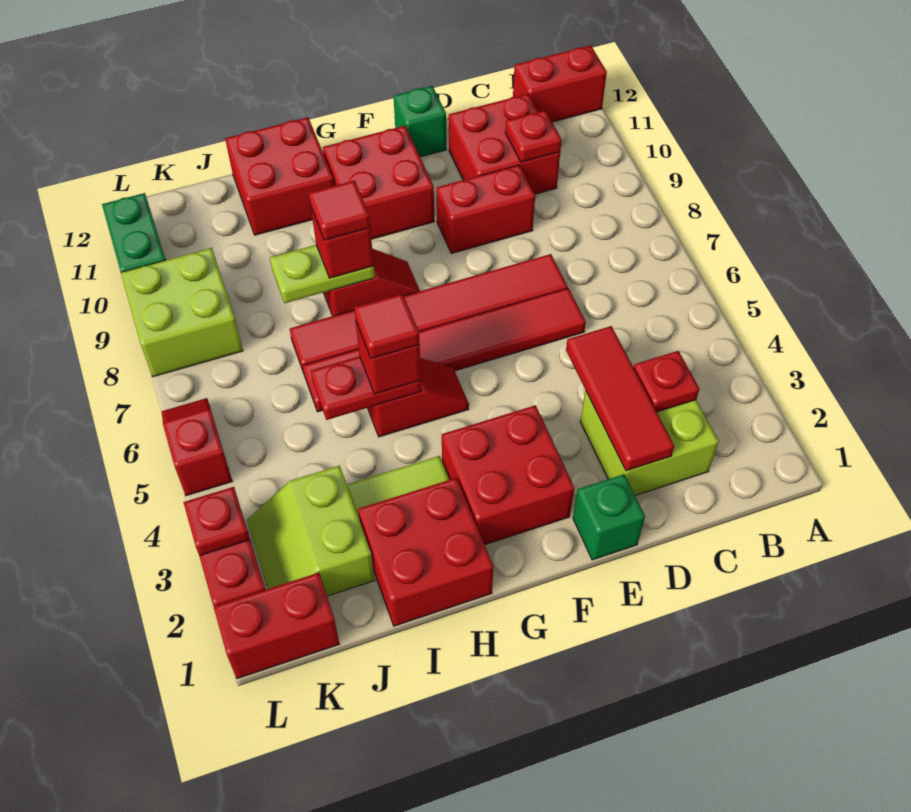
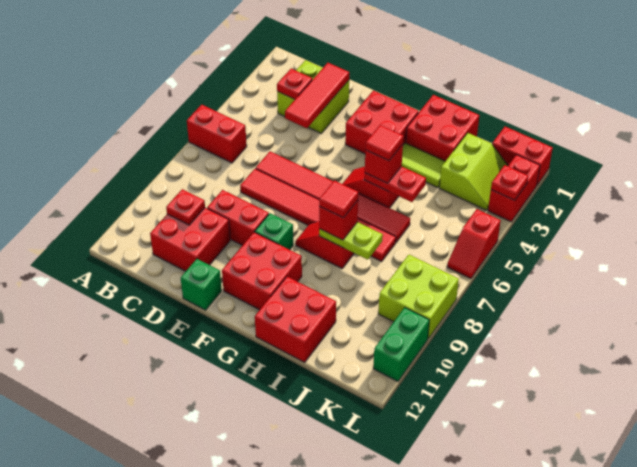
red brick A12:B12 level 1 -> red brick A6:B6 level 1
green brick E1 level 1 -> green brick F9 level 1

